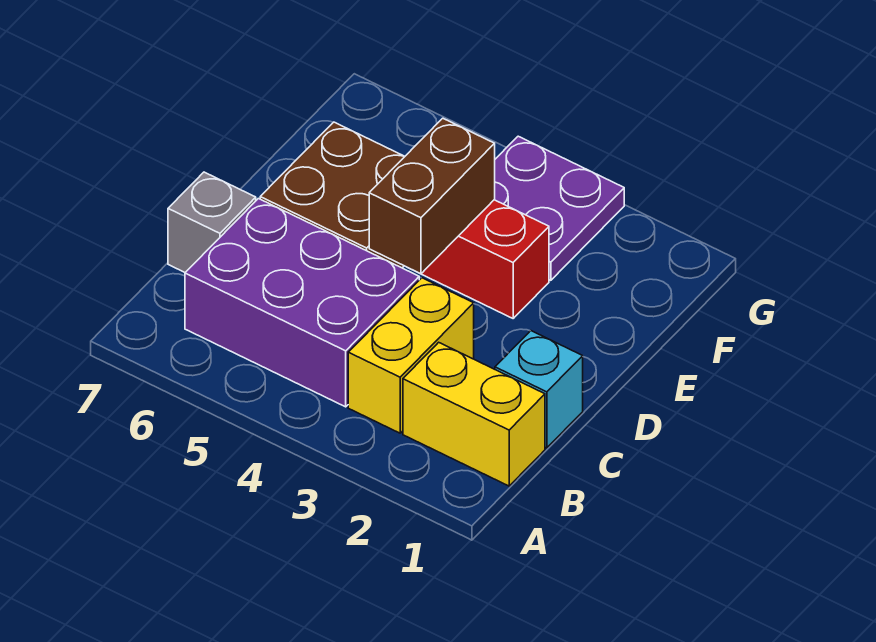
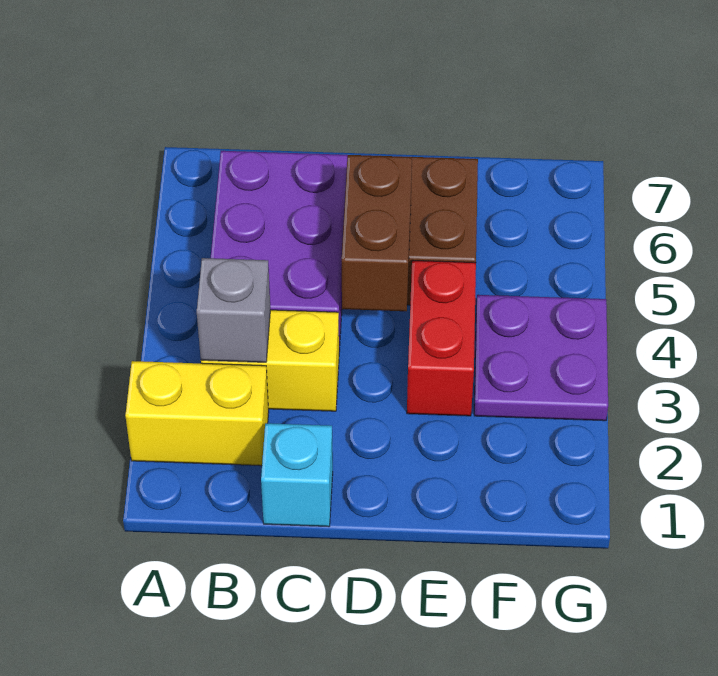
yellow brick B1:B2 level 1 -> yellow brick A2:B2 level 1
grey brick C7 level 1 -> grey brick B3 level 2
brown brick D4:E4 level 2 -> brown brick D4:D5 level 2

